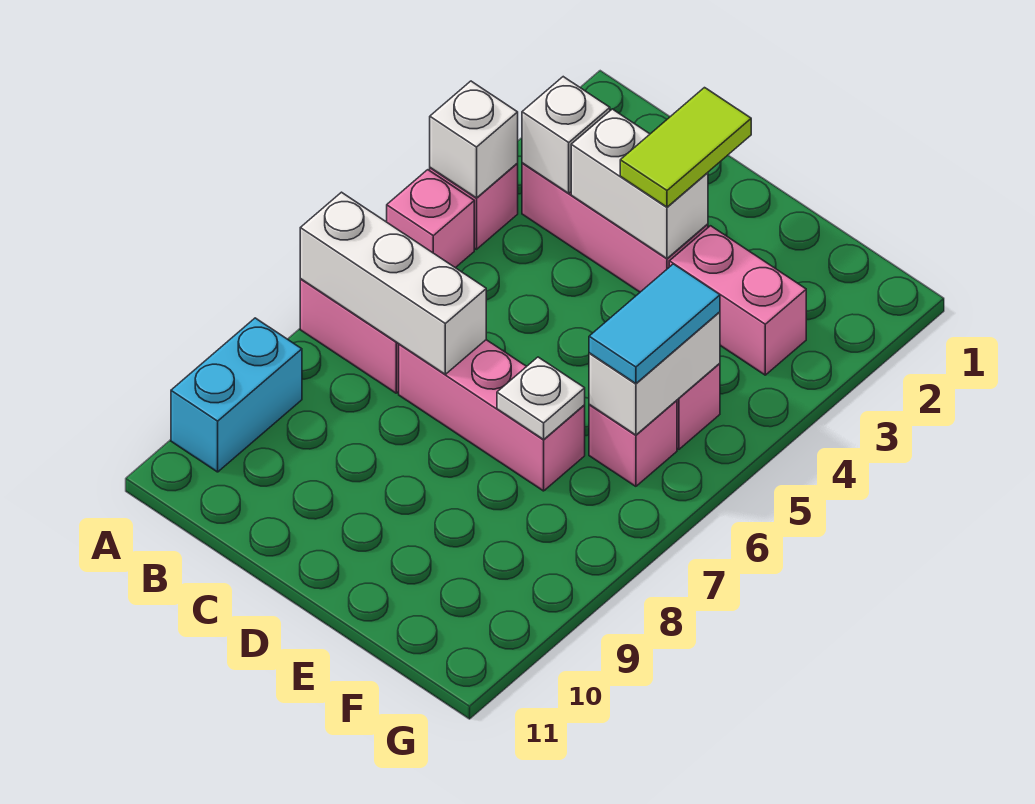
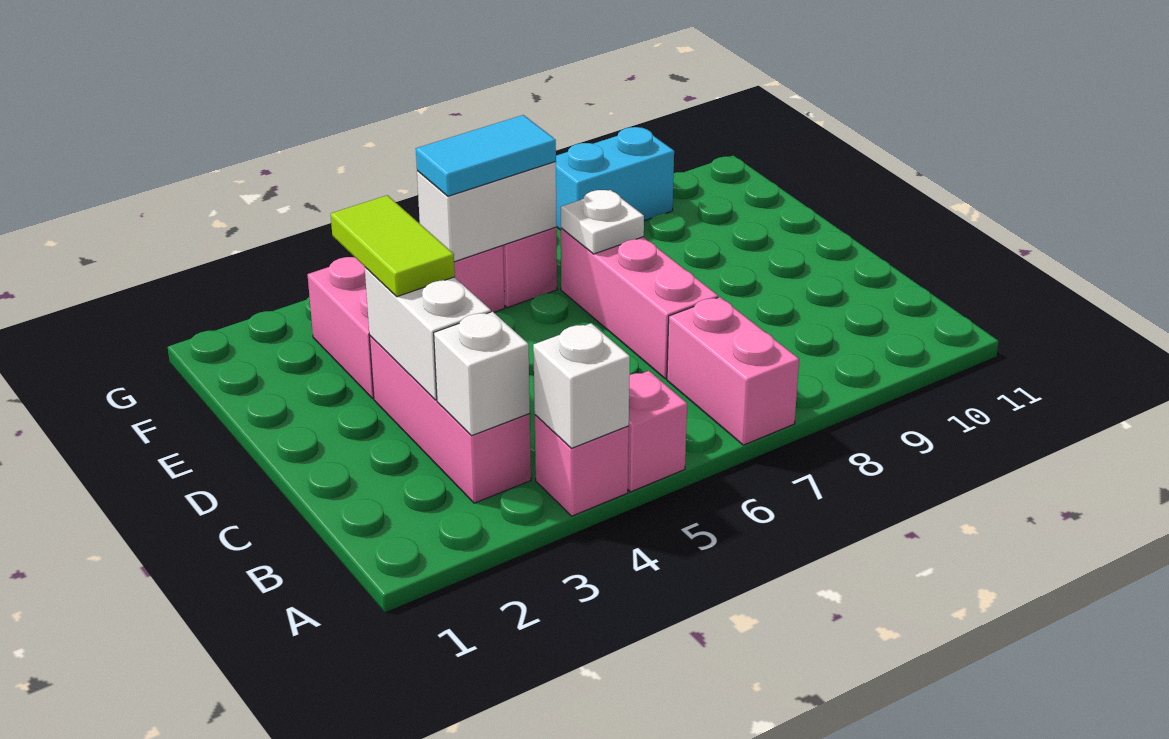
white brick A7:C7 level 2 -> none
cyan brick A9:A10 level 1 -> cyan brick G8:G9 level 1
lime tile D2:D3 level 3 -> lime tile D3:E3 level 3

